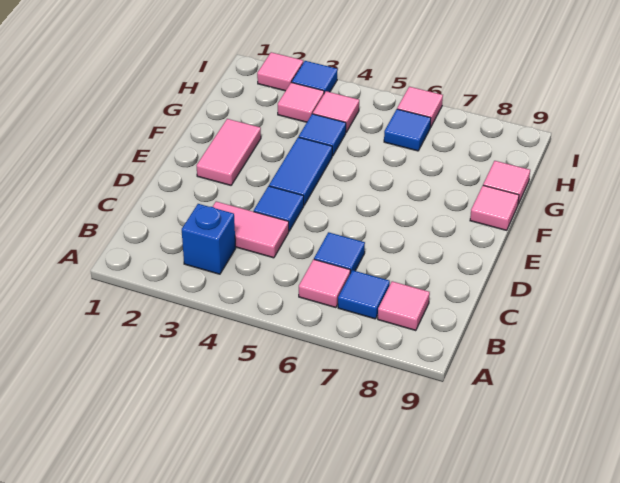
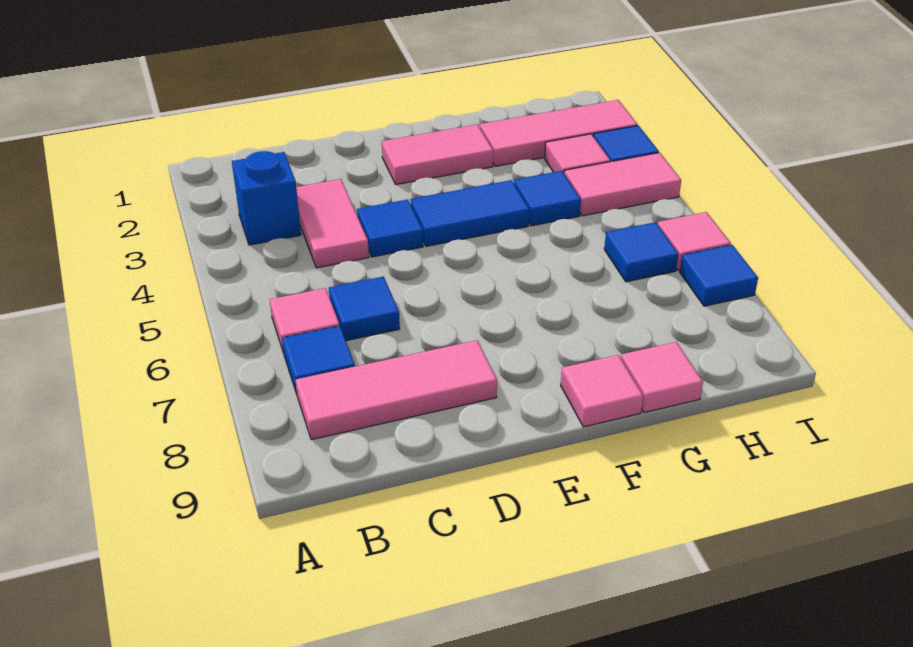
pink tile B8 level 1 -> pink tile B8:D8 level 1
pink tile H4 level 1 -> pink tile H4:I4 level 1
pink tile I2 level 1 -> pink tile G2:I2 level 1
none -> blue tile I7 level 1

